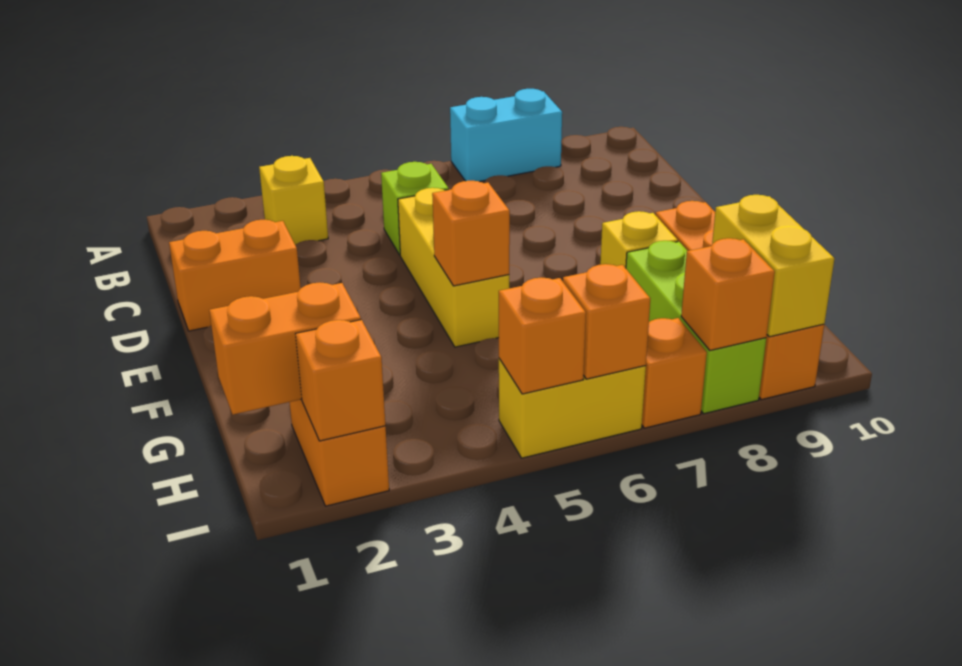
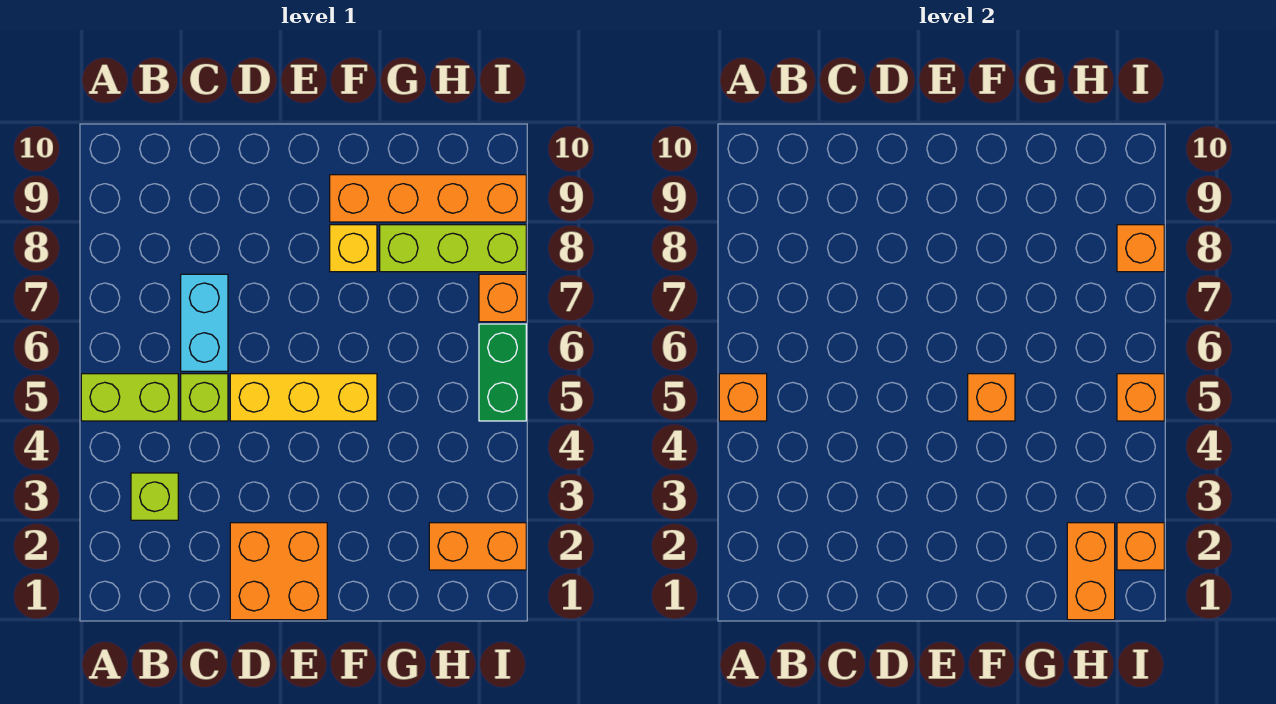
none -> lime brick A5:B5 level 1
cyan brick A7:A8 level 1 -> cyan brick C6:C7 level 1
yellow brick B3 level 1 -> lime brick B3 level 1
orange brick D1:D2 level 1 -> orange brick D1:E2 level 1
yellow brick H9:I9 level 2 -> none
yellow brick I5:I6 level 1 -> green brick I5:I6 level 1
orange brick I6 level 2 -> orange brick A5 level 2

